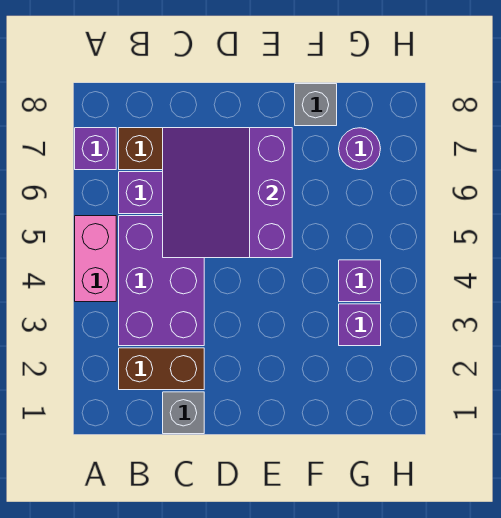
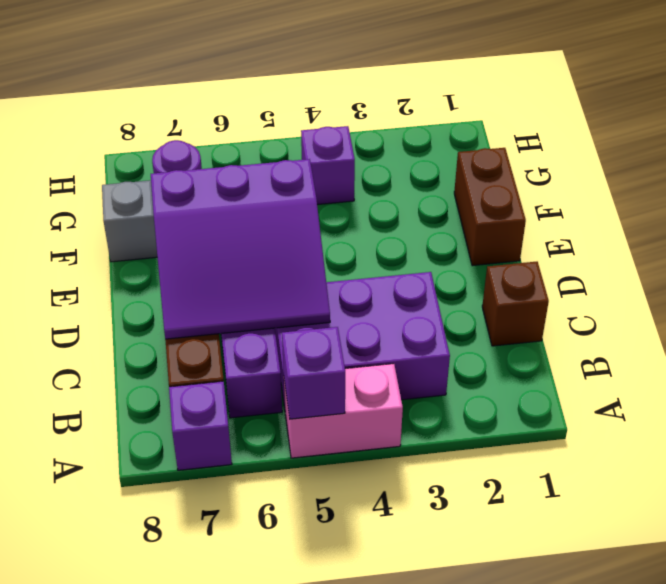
brown brick B2:C2 level 1 -> brown brick E1:F1 level 1
grey brick C1 level 1 -> brown brick C1 level 1
purple brick G3 level 1 -> purple brick A5 level 2

